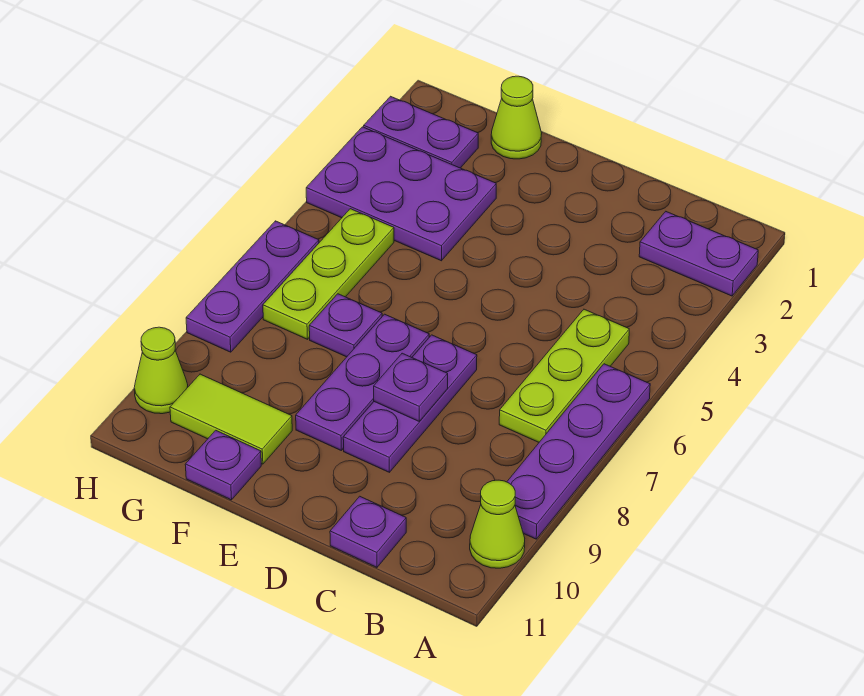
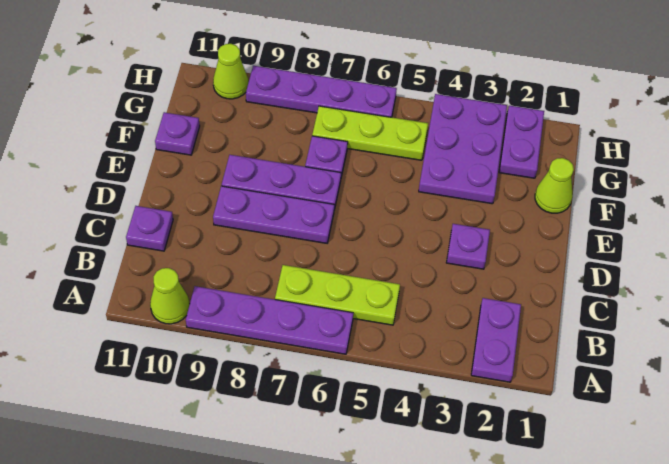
purple plate D8 level 2 -> purple plate D3 level 1
lime tile F10:G10 level 1 -> none
purple plate H6:H8 level 1 -> purple plate H6:H9 level 1

